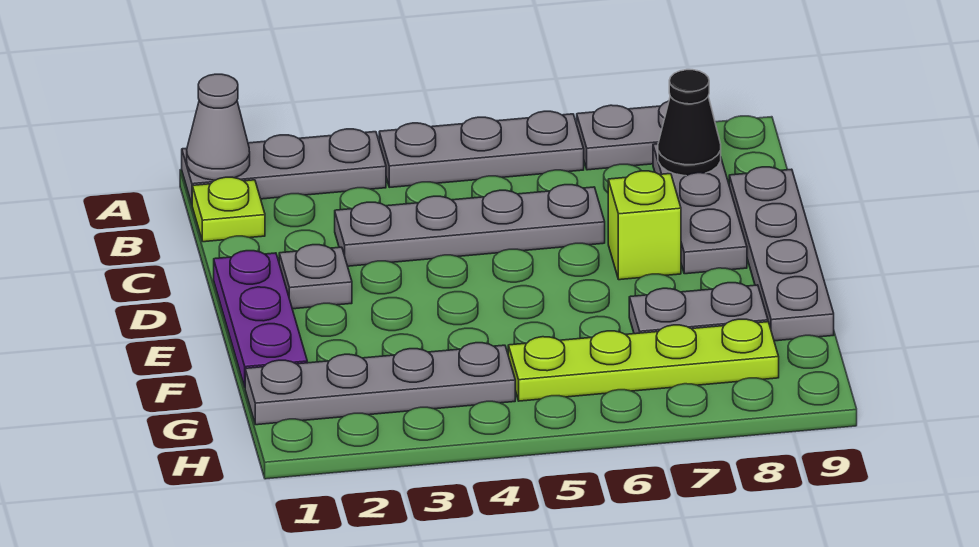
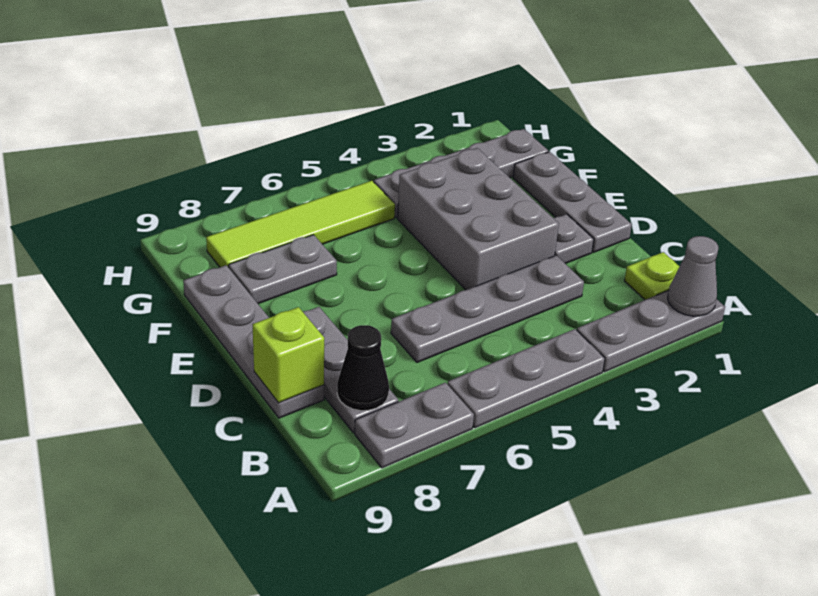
purple plate D1:F1 level 1 -> grey plate D1:F1 level 1
none -> grey brick D3:F4 level 1
lime brick D7 level 1 -> lime brick C9 level 2
lime plate G5:G8 level 1 -> lime tile G5:G8 level 1

